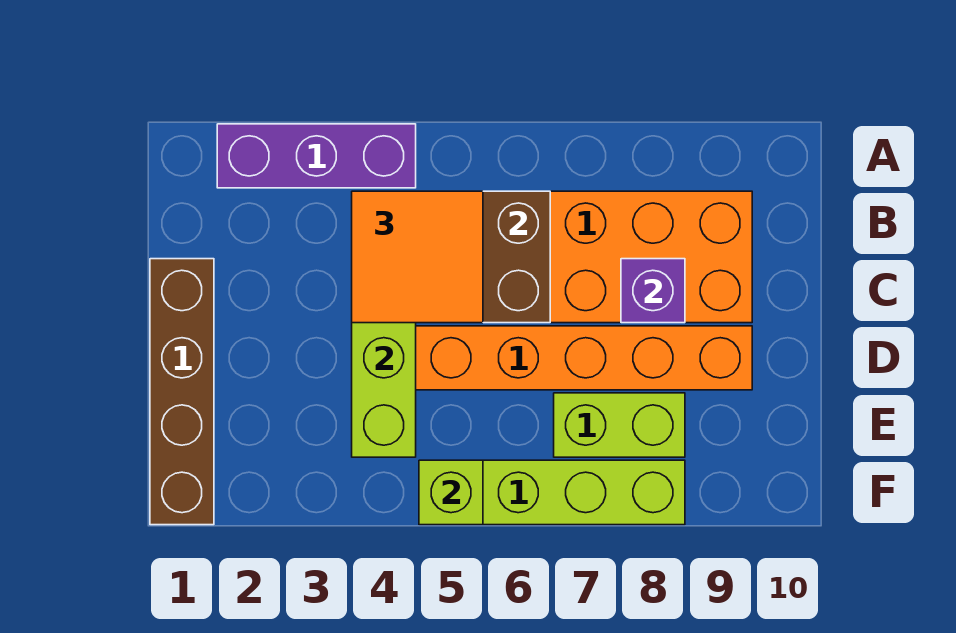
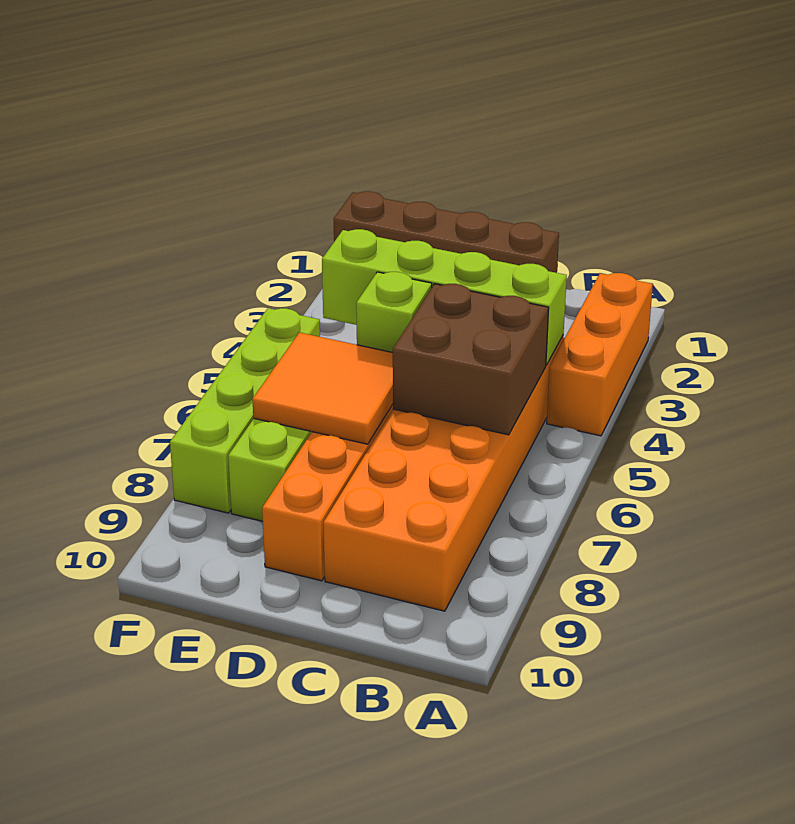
purple brick A2:A4 level 1 -> orange brick A2:A4 level 1
orange tile B4:C5 level 3 -> orange tile D6:E7 level 2
purple brick C8 level 2 -> none
lime brick F5 level 2 -> lime brick D5 level 2

